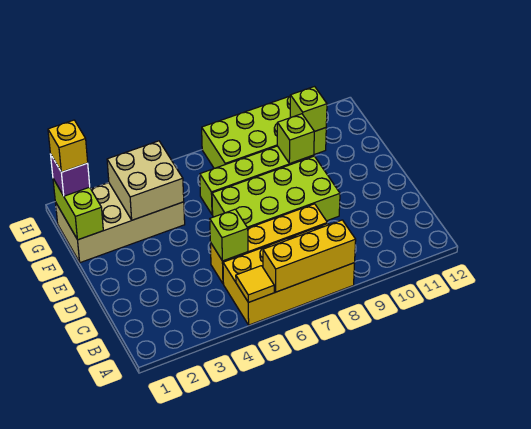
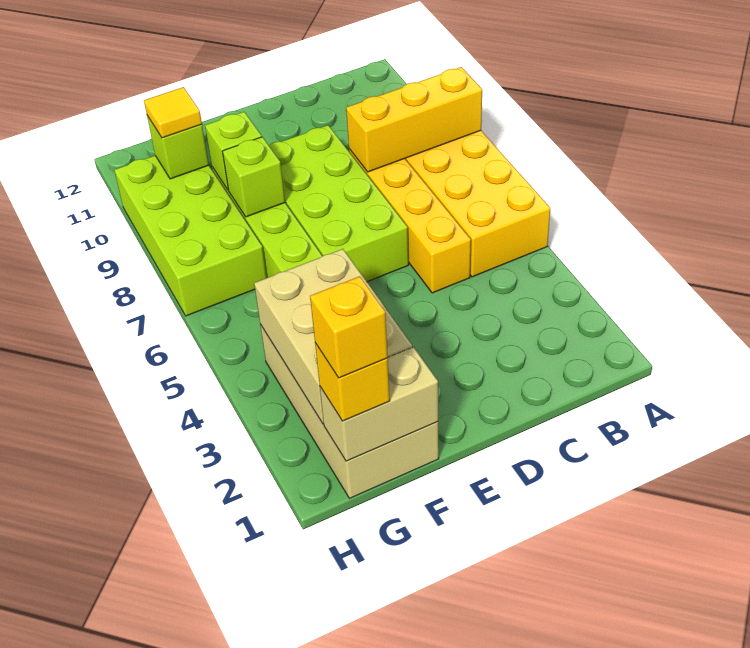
yellow tile A5 level 2 -> yellow tile G10 level 3
yellow brick A6:A8 level 2 -> yellow brick A8:C8 level 2
lime brick C5 level 2 -> lime brick F8 level 2
lime brick F1:G1 level 2 -> tan brick F1:G1 level 2
tan brick F3:G4 level 2 -> tan brick F2:G4 level 2
purple brick G1 level 3 -> yellow brick G1 level 3

